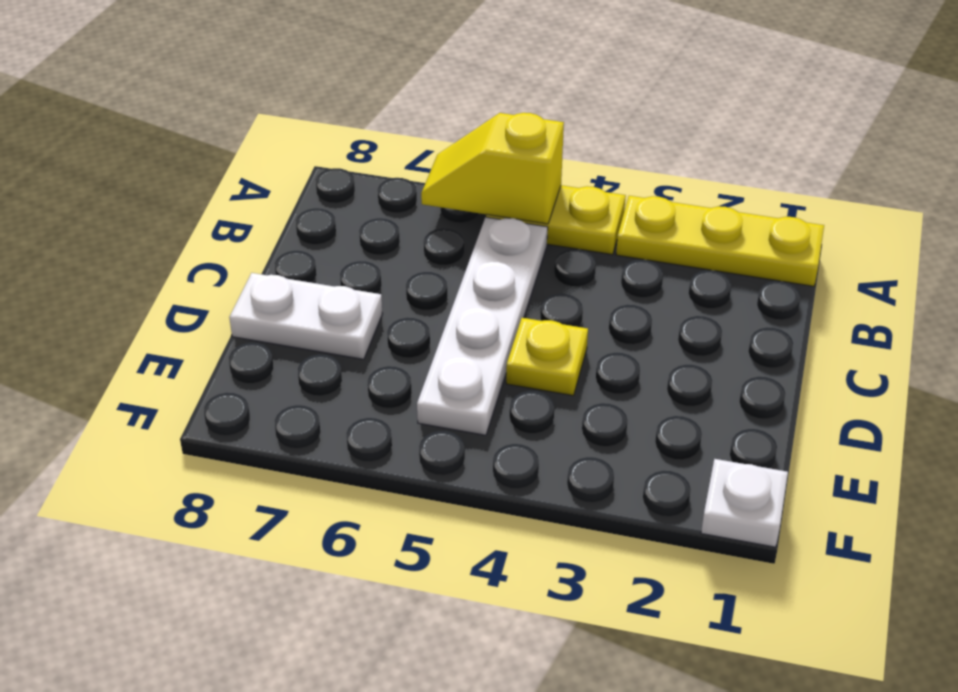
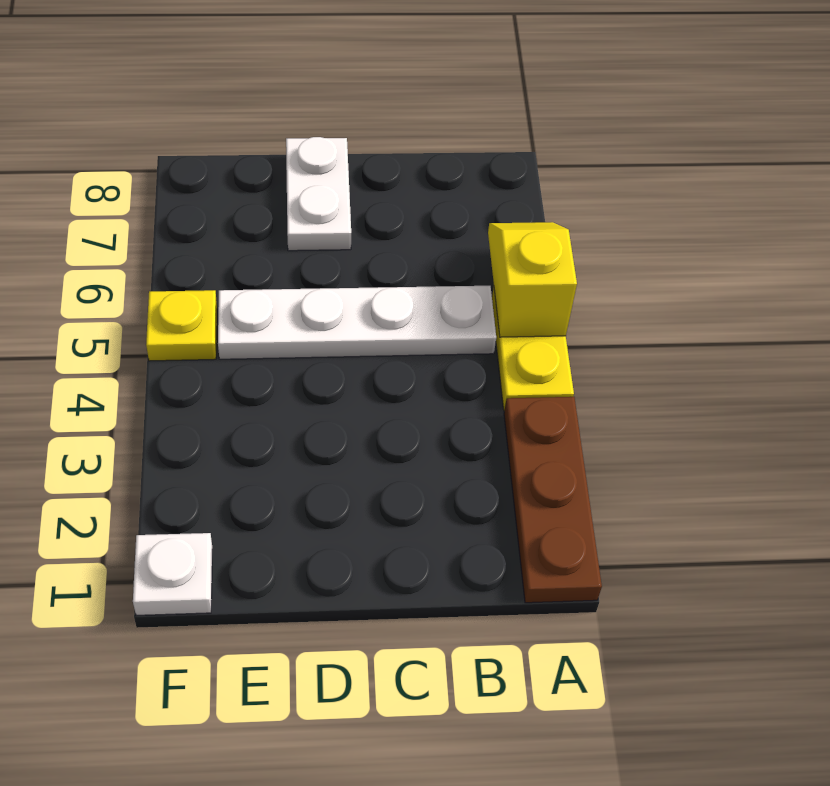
yellow plate A1:A3 level 1 -> brown plate A1:A3 level 1
yellow plate D4 level 1 -> yellow plate F5 level 1

